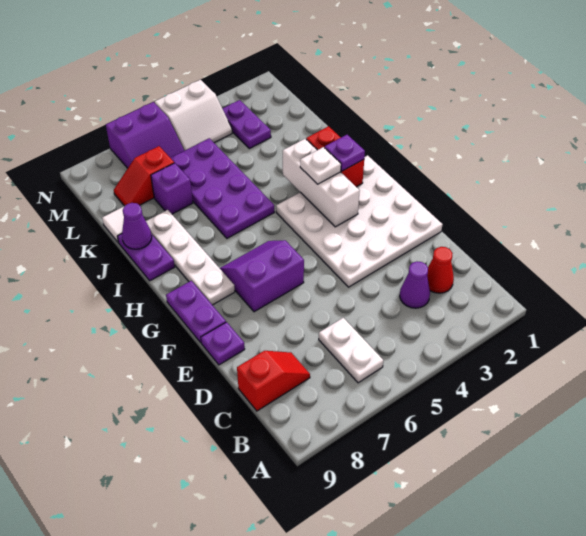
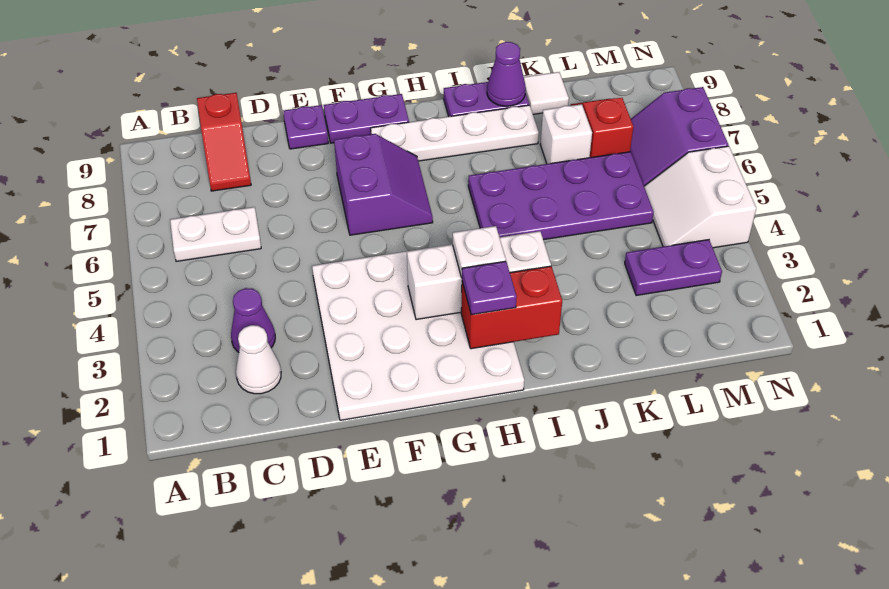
red cone C2 level 1 -> white cone C2 level 1
purple brick K7 level 1 -> white brick K7 level 1

